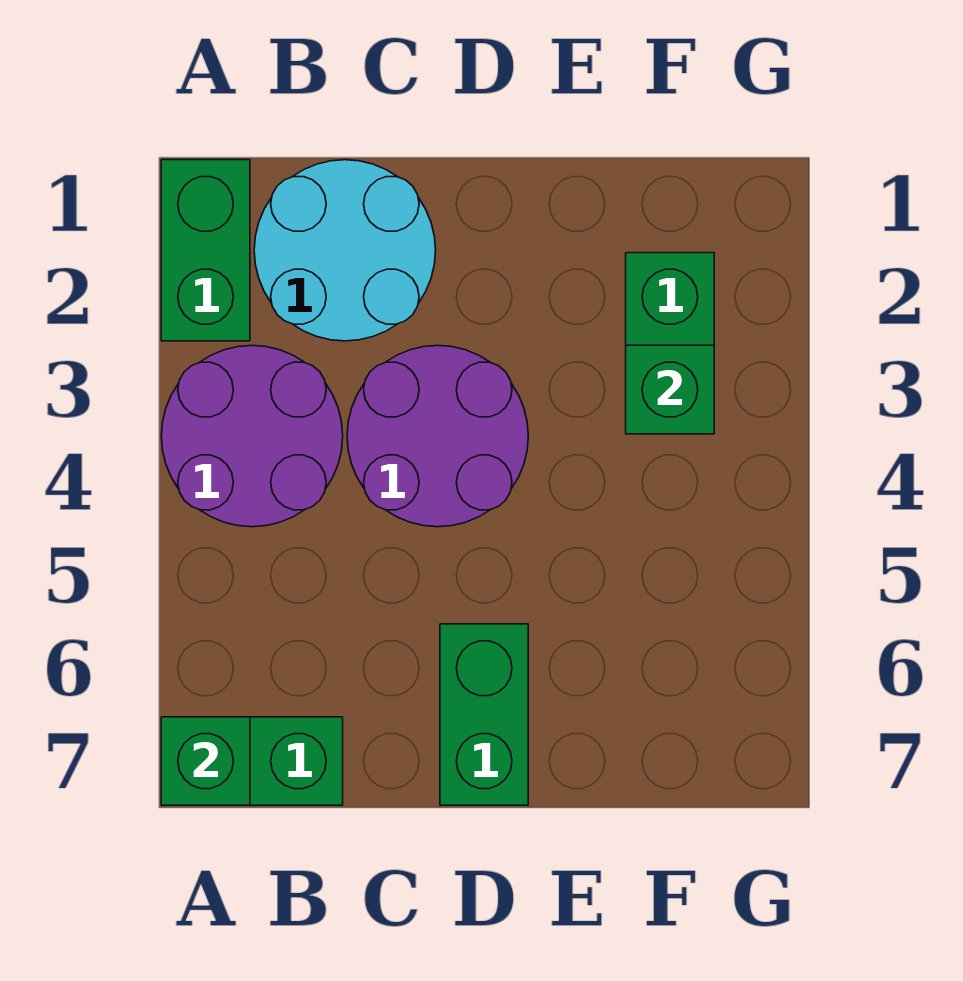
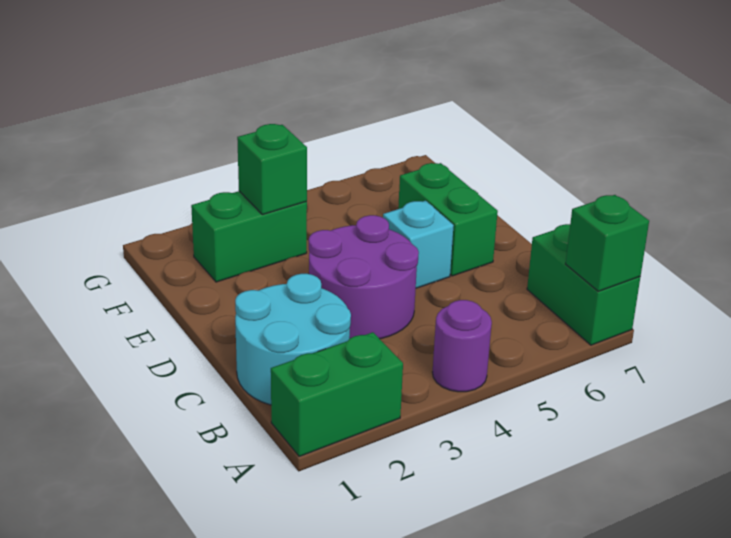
purple round brick A3:B4 level 1 -> purple round brick A4 level 1
none -> cyan brick D5 level 1
green brick D6:D7 level 1 -> green brick D6:E6 level 1

